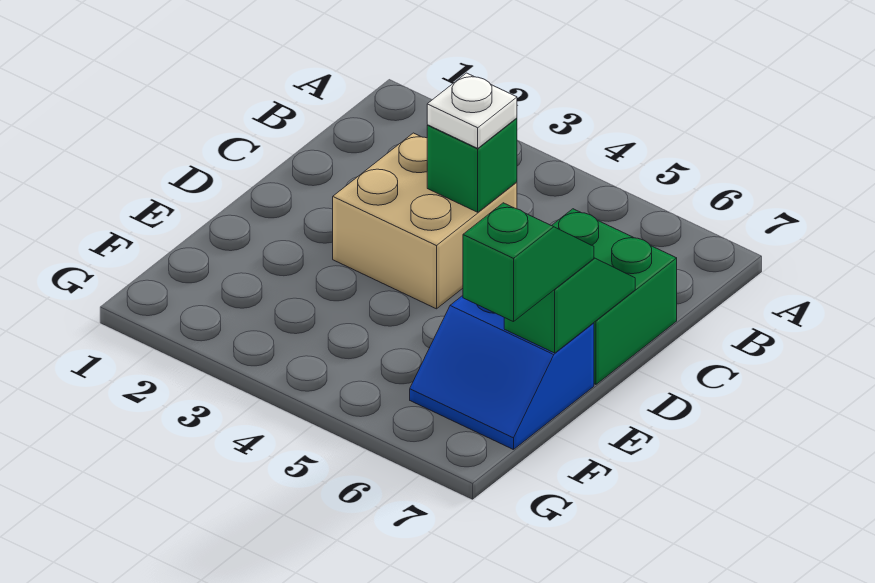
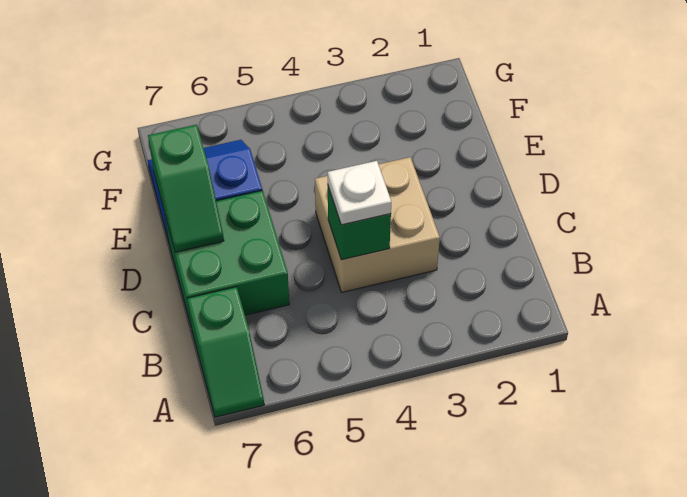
green slope E7:F7 level 3 top F -> green slope A7:B7 level 1 top B

